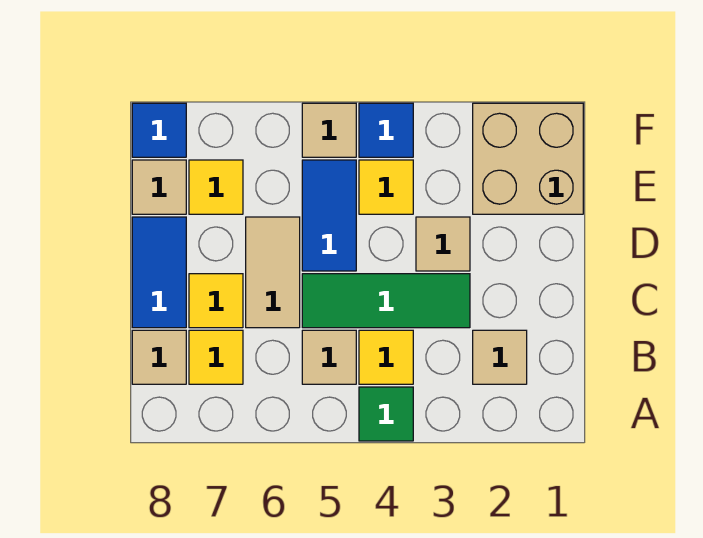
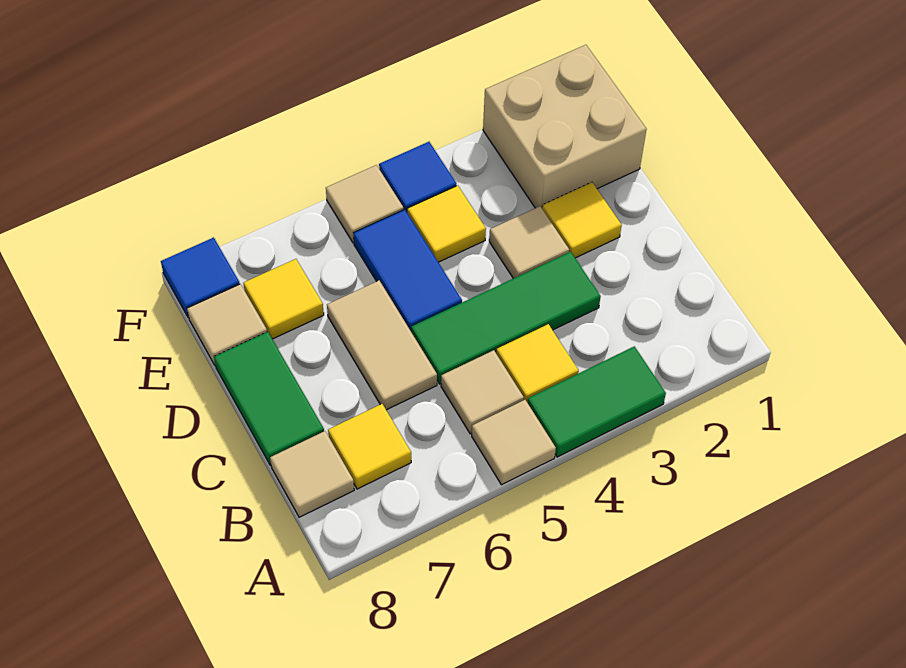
green tile A4 level 1 -> green tile A3:A4 level 1
tan tile B2 level 1 -> tan tile A5 level 1
yellow tile C7 level 1 -> yellow tile D2 level 1
blue tile C8:D8 level 1 -> green tile C8:D8 level 1

